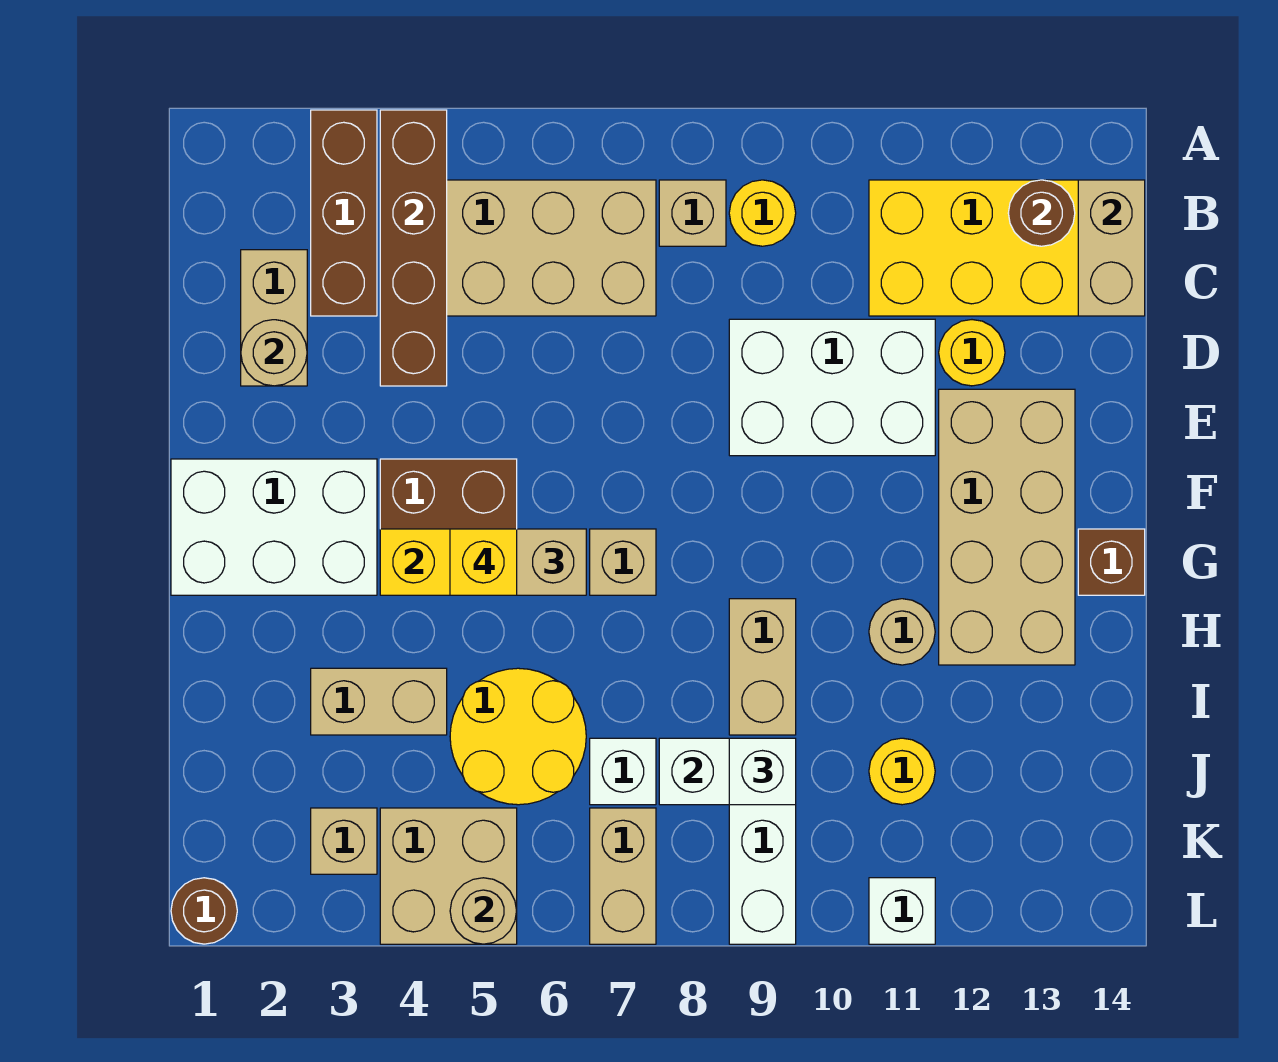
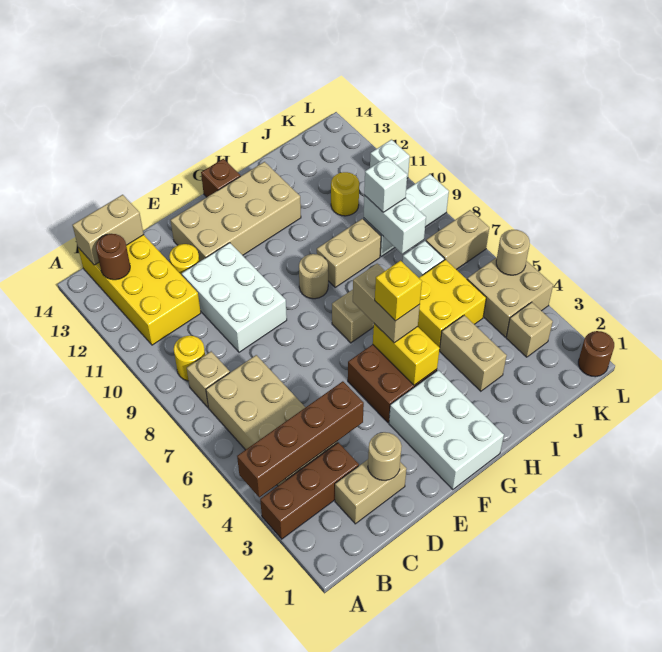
tan round brick H11 level 1 -> tan round brick G9 level 1
yellow round brick I5:J6 level 1 -> yellow brick I5:J6 level 1

